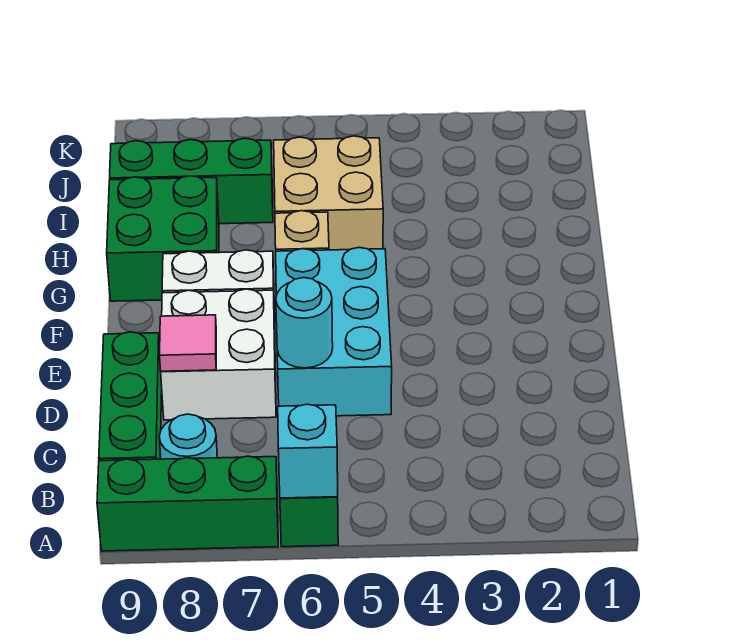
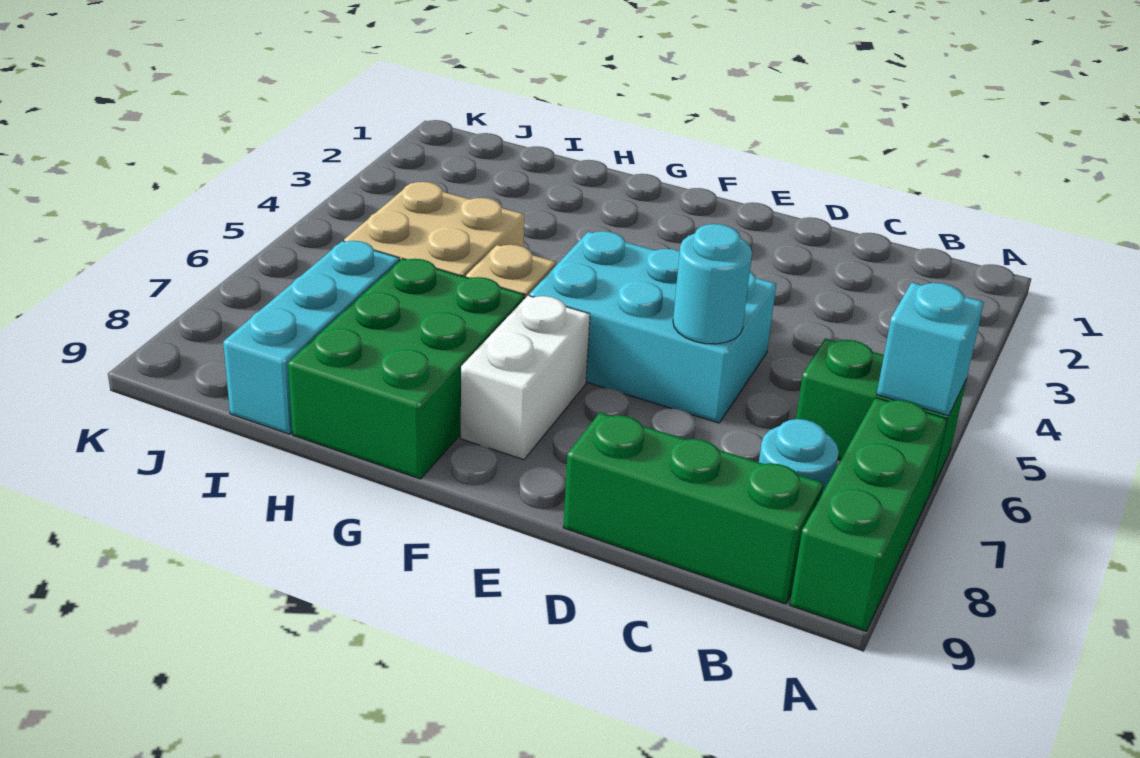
white brick D7:E8 level 1 -> none
pink tile D8 level 2 -> none
green brick G8:H9 level 1 -> green brick G7:H9 level 1
green brick I7:I9 level 1 -> cyan brick I7:I9 level 1

